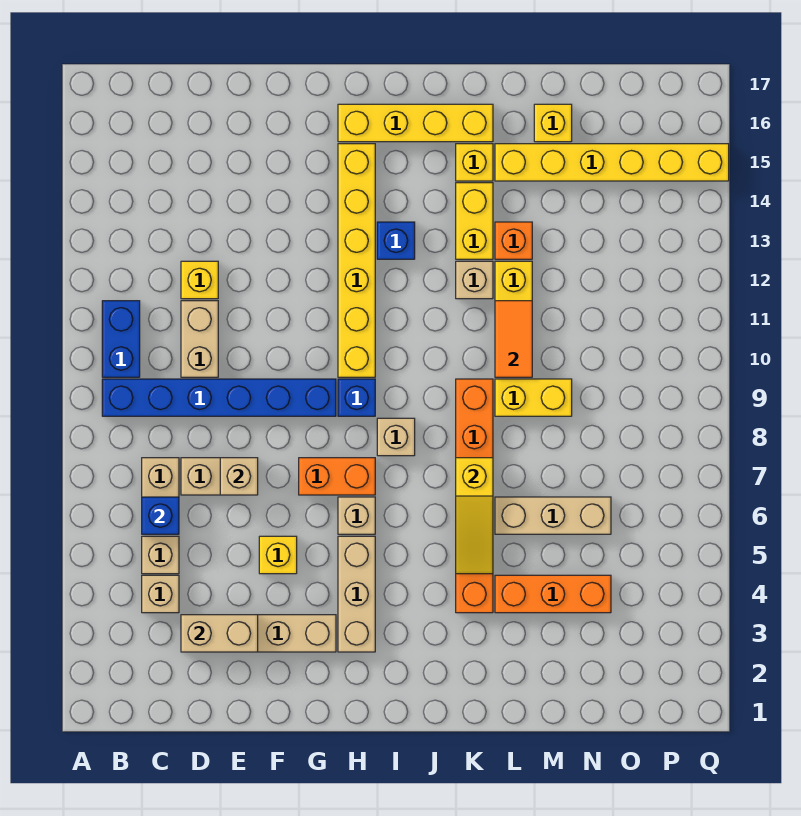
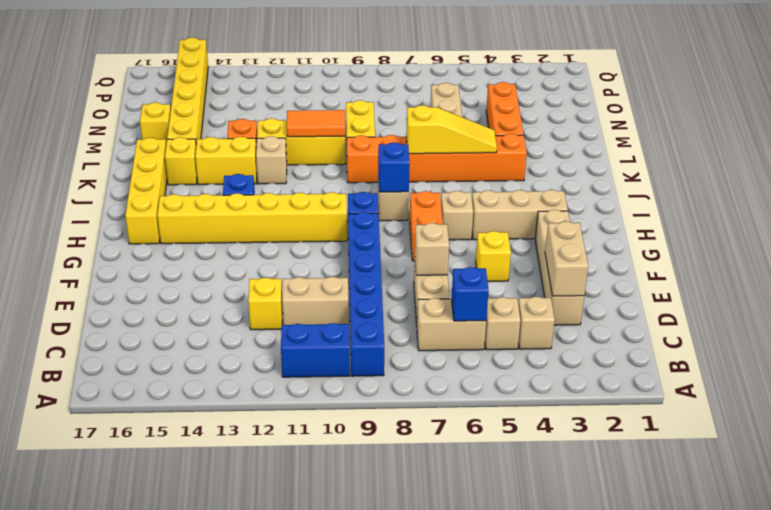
none -> blue brick I8 level 2

